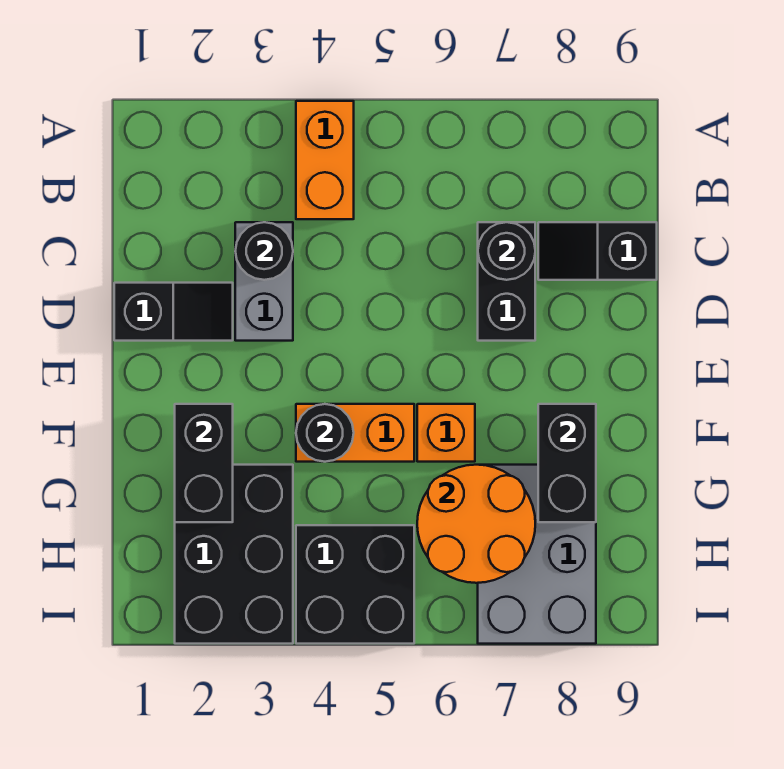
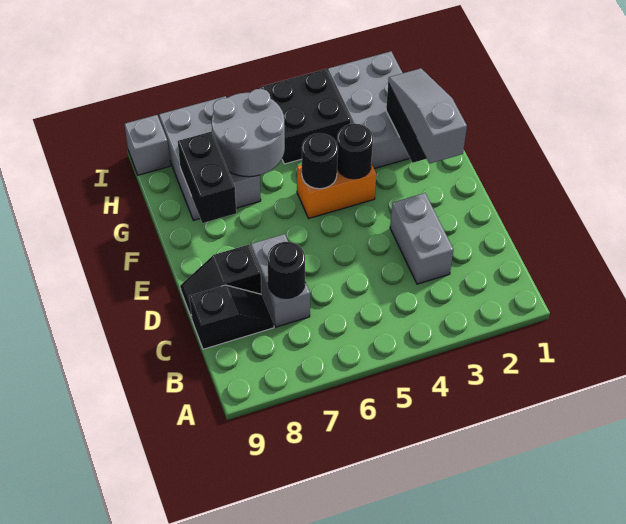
orange brick A4:B4 level 1 -> none
black round brick C3 level 2 -> black round brick F5 level 2
black brick C7:D7 level 1 -> grey brick C7:D7 level 1
black slope D1:D2 level 1 top 1 -> black slope D8:D9 level 1 top 8
none -> grey slope E2:G2 level 3 top E
orange brick F6 level 1 -> none
black brick G2:I3 level 1 -> grey brick G2:I3 level 1
orange round brick G6:H7 level 2 -> grey round brick G6:H7 level 2
none -> grey brick I9 level 1

